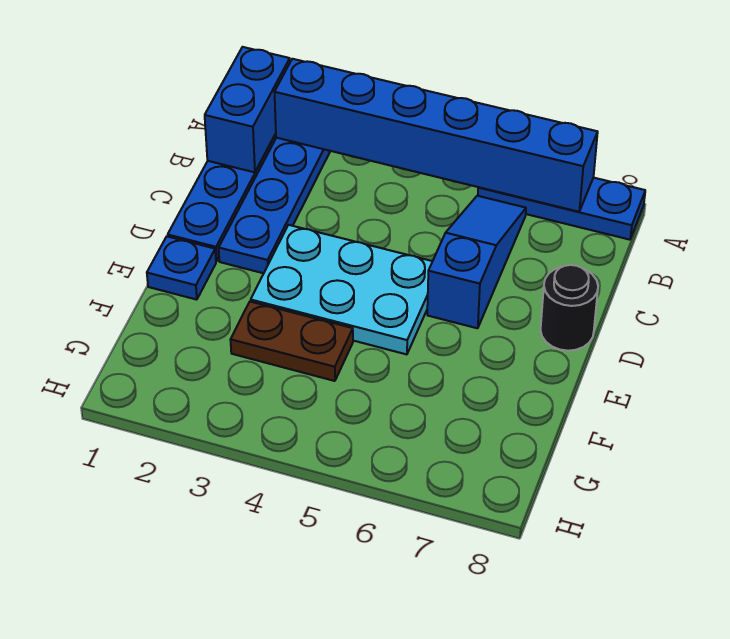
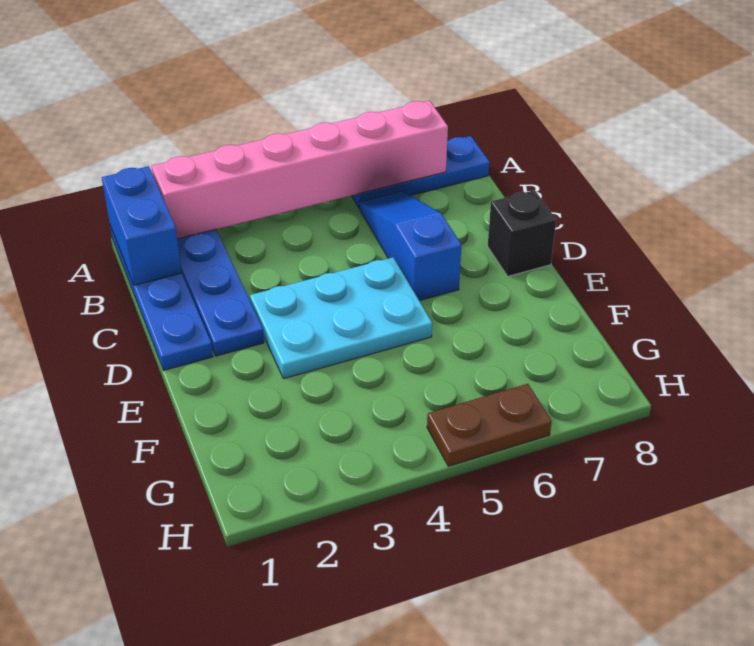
blue brick A2:A7 level 2 -> pink brick A2:A7 level 2
black round brick D8 level 1 -> black brick D8 level 1
blue plate E1 level 1 -> none
brown plate F3:F4 level 1 -> brown plate H5:H6 level 1

